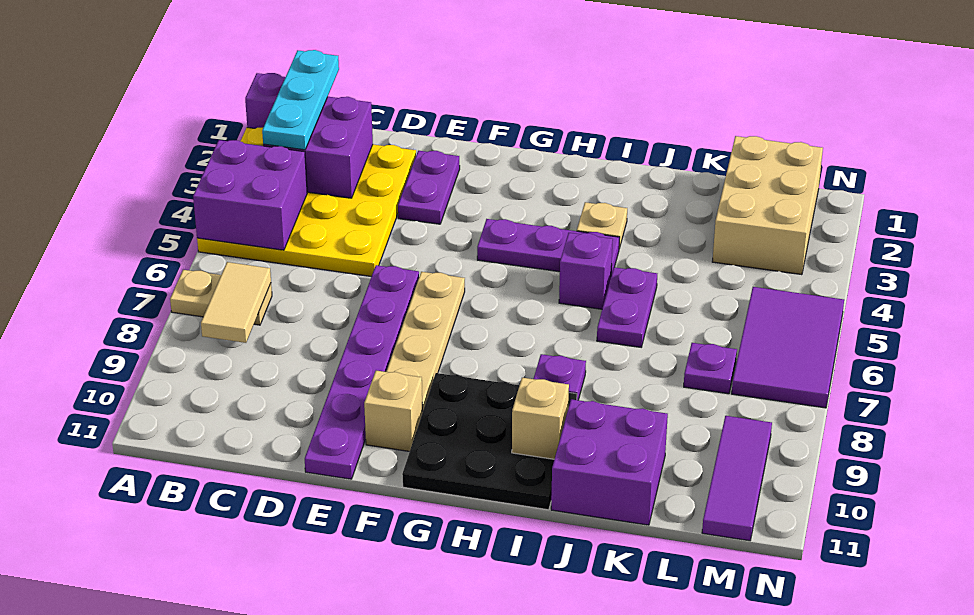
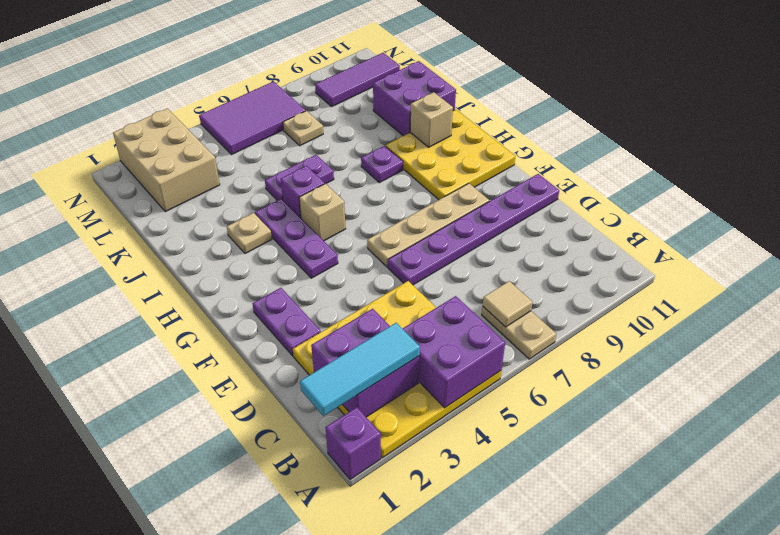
cyan plate B1:B3 level 3 -> cyan tile B1:B3 level 3
tan tile B7:B8 level 2 -> tan tile B7 level 2
purple plate E2:E3 level 1 -> purple plate E2:F2 level 1
tan brick F10 level 1 -> tan brick H5 level 1
black plate G9:I11 level 1 -> yellow plate G9:I11 level 1
tan brick L1:M3 level 1 -> tan brick L2:N3 level 1
purple plate L7 level 1 -> tan plate L7 level 1

